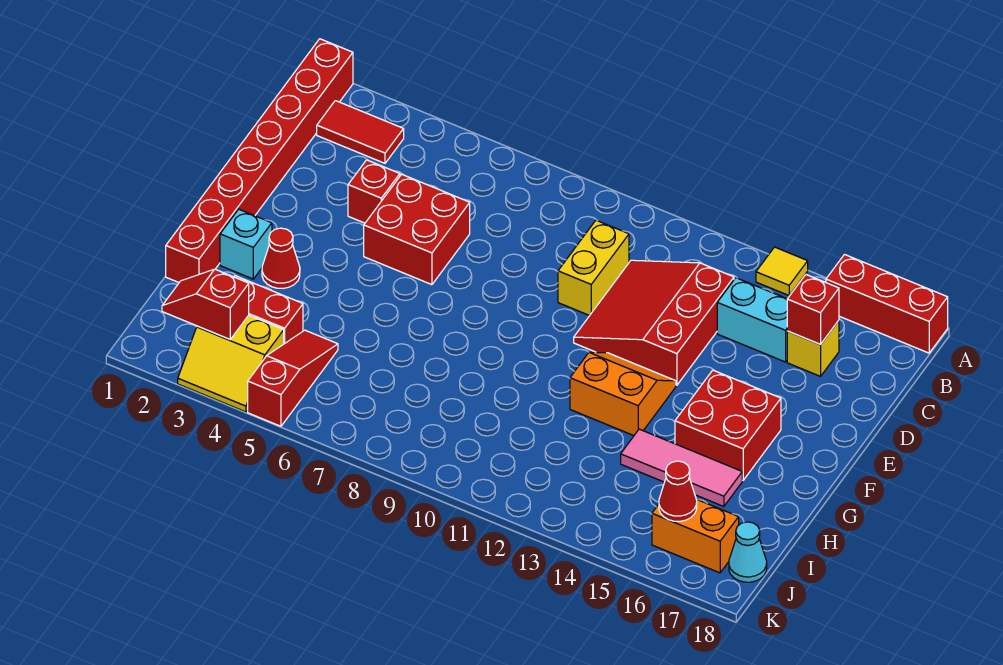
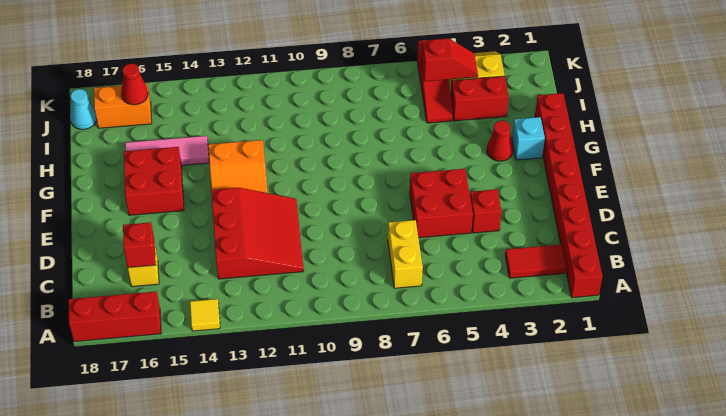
yellow brick C10:D10 level 1 -> yellow brick B7:C7 level 1
cyan brick C14:C15 level 1 -> none
red slope J2:J3 level 2 top 3 -> red slope J4:J5 level 2 top 5

